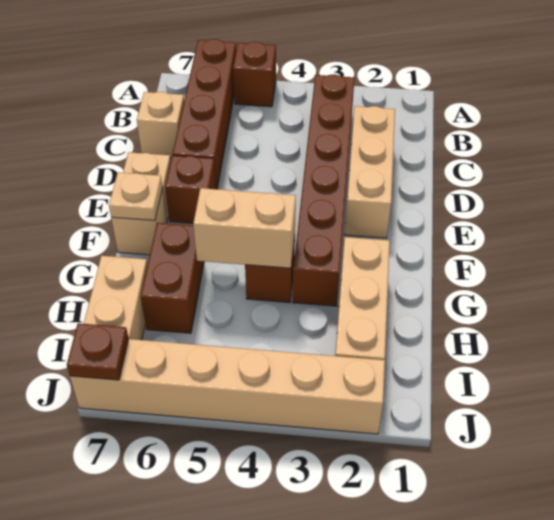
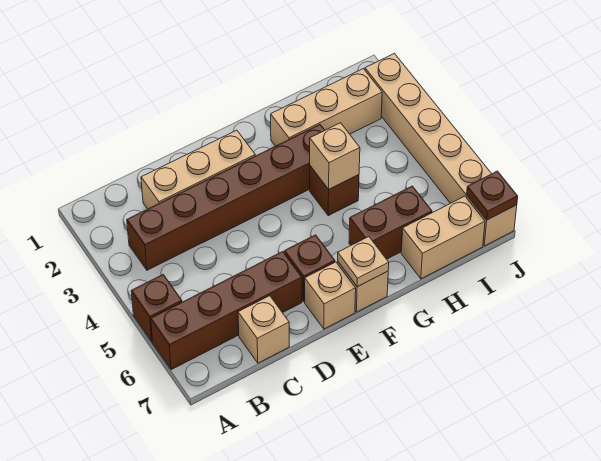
tan brick G4:G5 level 2 -> tan brick G4 level 2

